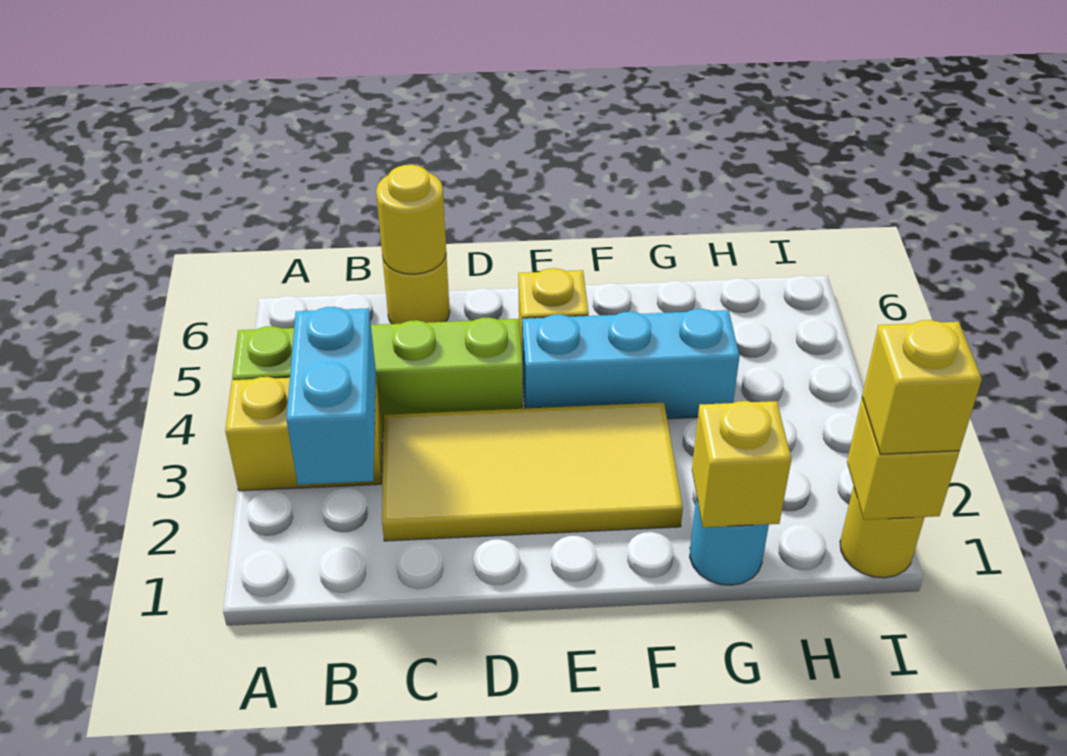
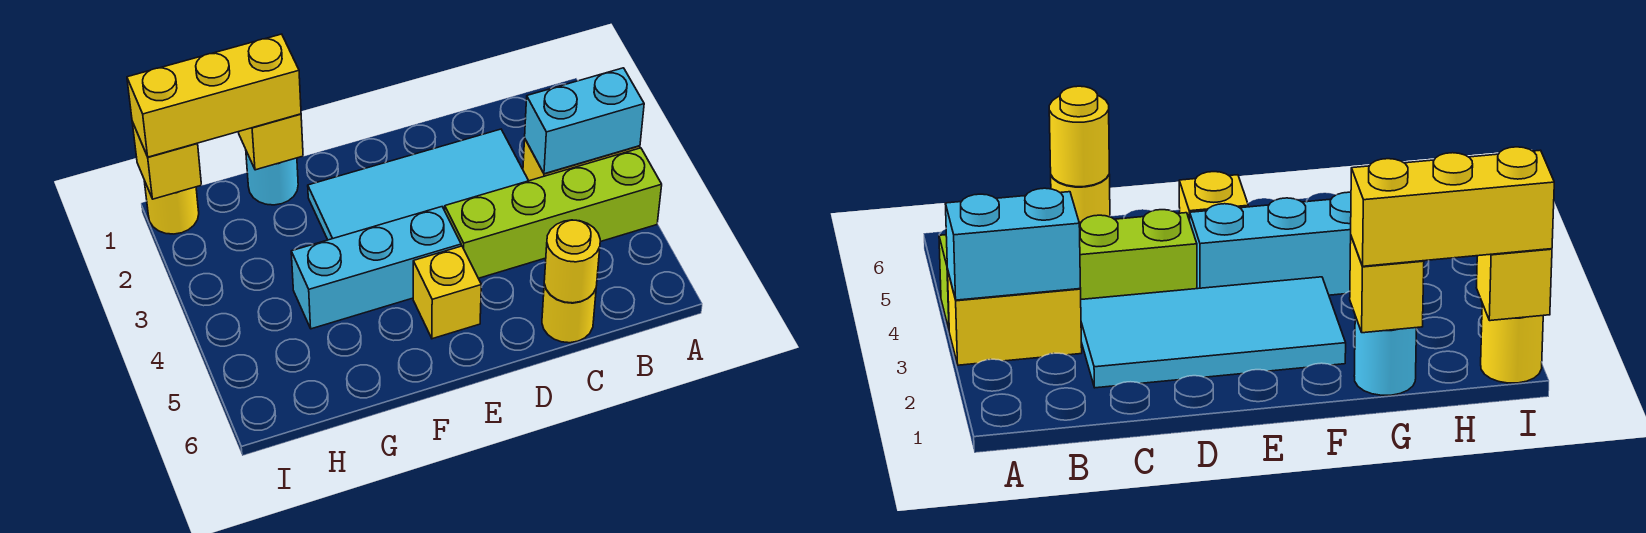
cyan brick B2:B3 level 2 -> cyan brick A3:B3 level 2
yellow tile C2:F3 level 1 -> cyan tile C2:F3 level 1
yellow brick I1 level 3 -> yellow brick G1:I1 level 3

